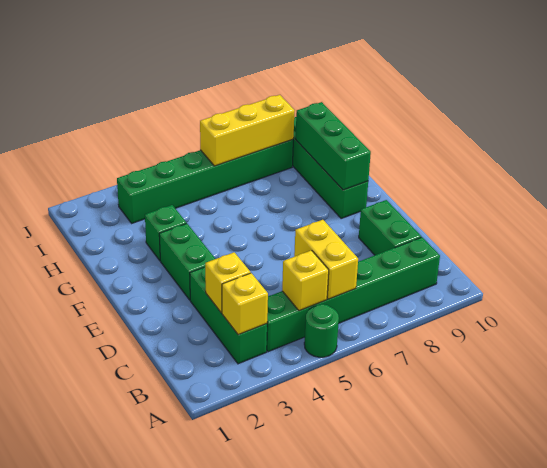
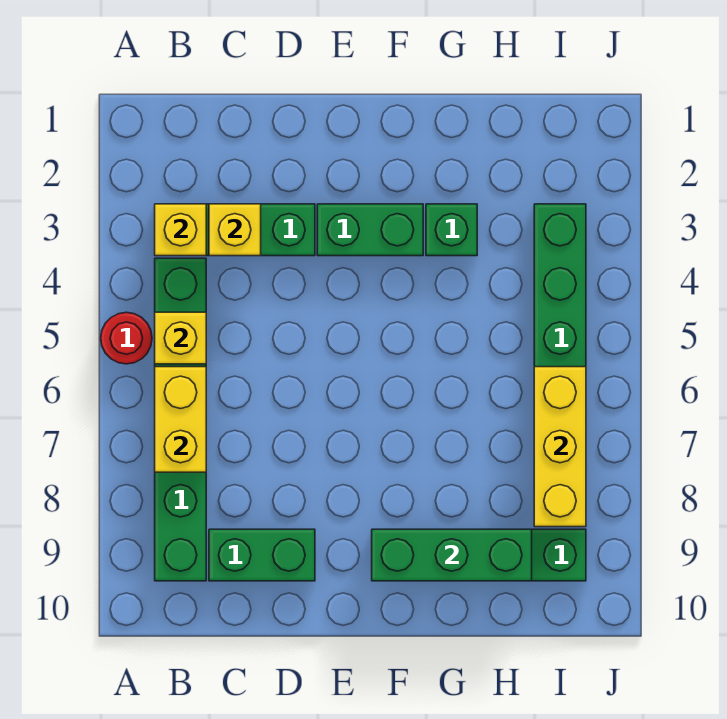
green round brick A5 level 1 -> red round brick A5 level 1
yellow brick B6:C6 level 2 -> yellow brick B6:B7 level 2

